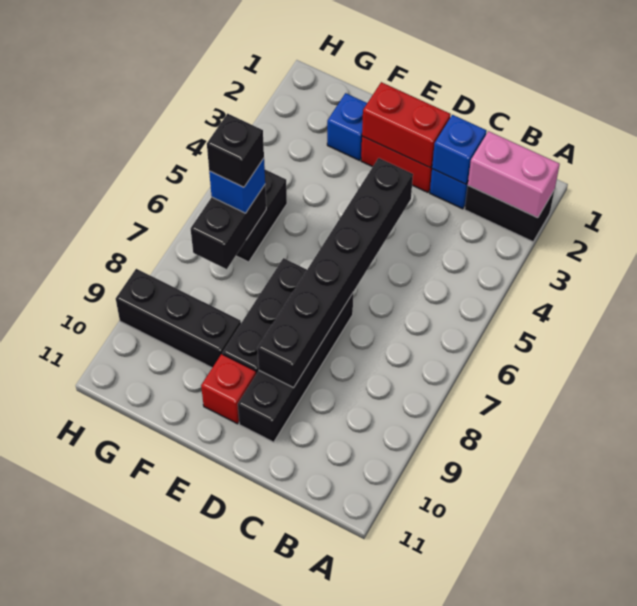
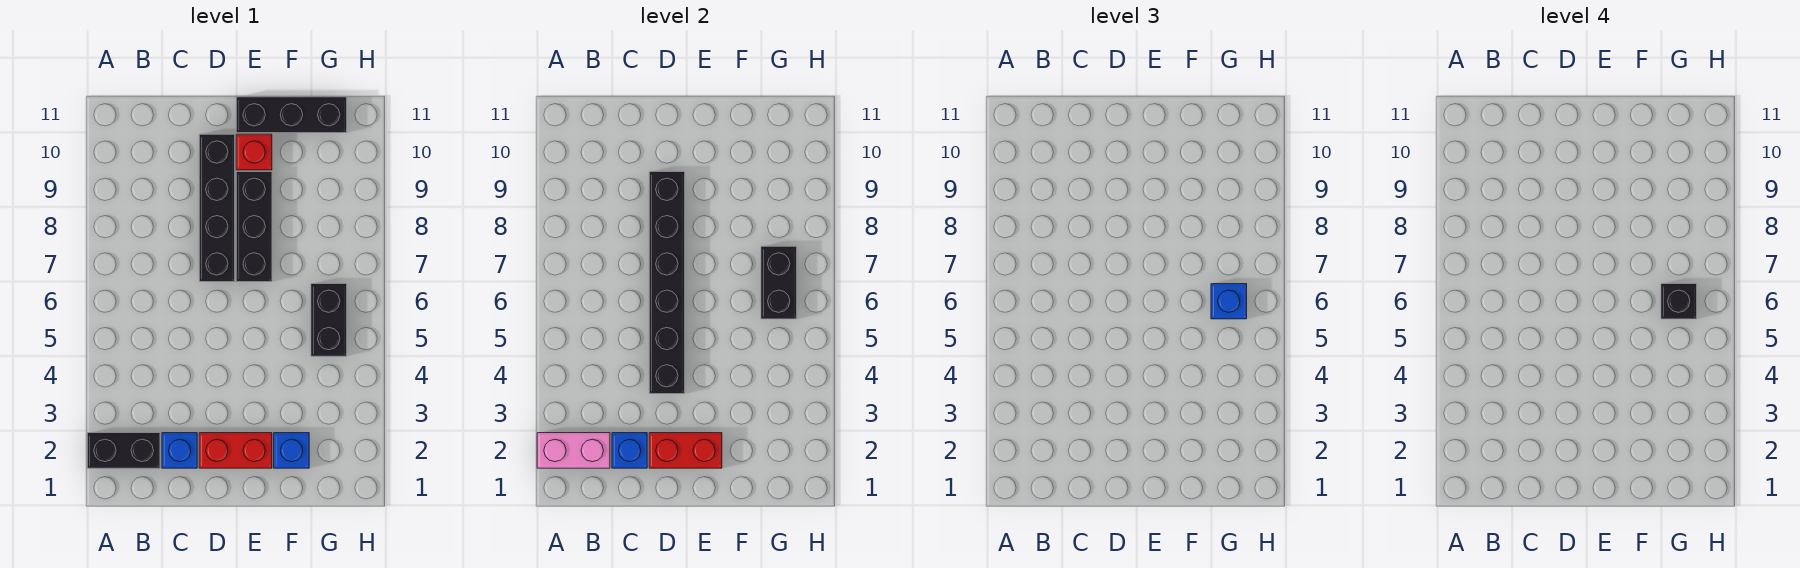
black brick F9:H9 level 1 -> black brick E11:G11 level 1

